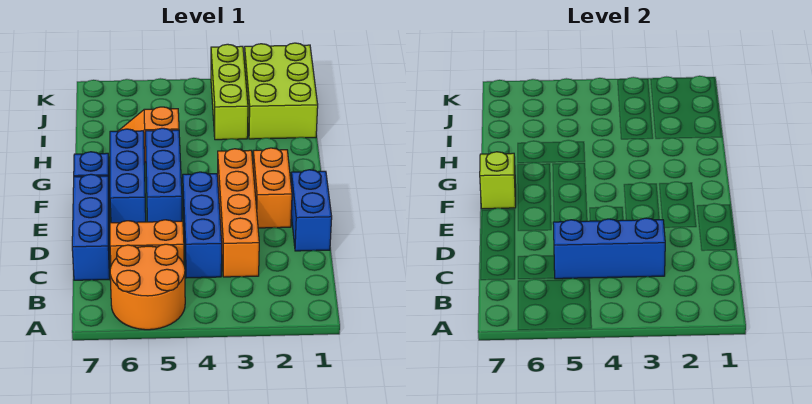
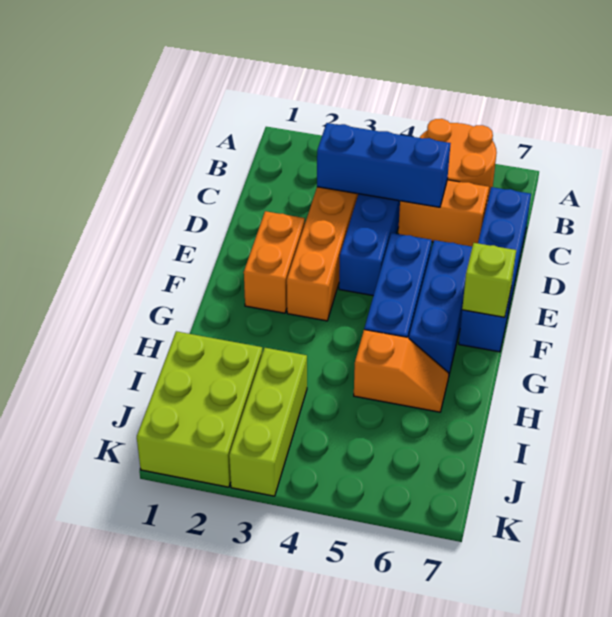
blue brick D1:E1 level 1 -> none

